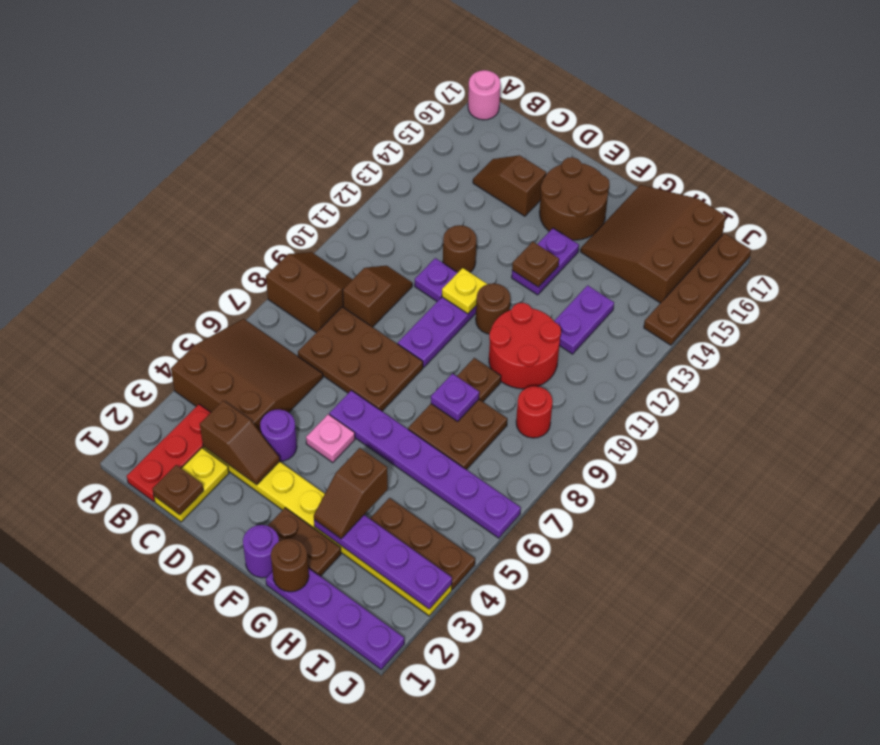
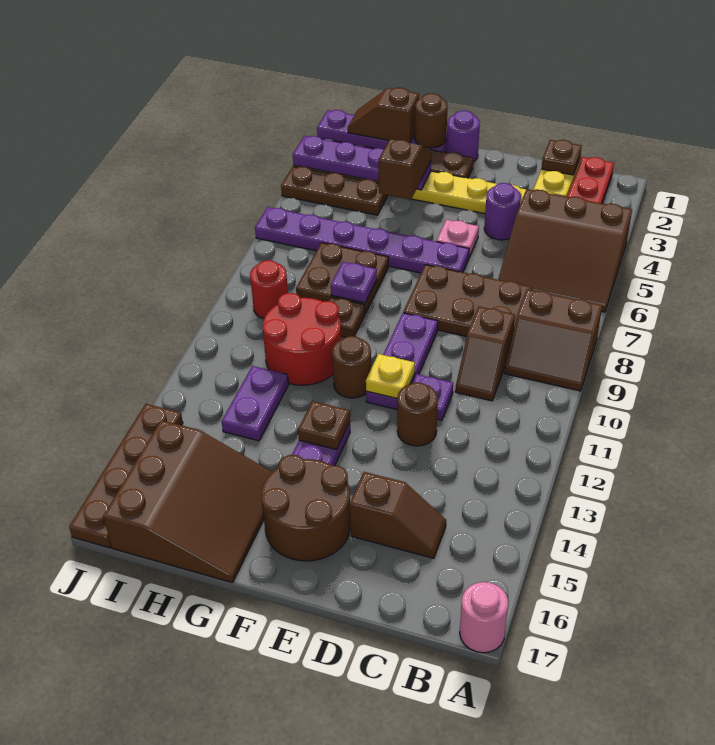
brown slope C3:D3 level 2 top C -> brown slope H1:I1 level 2 top H

